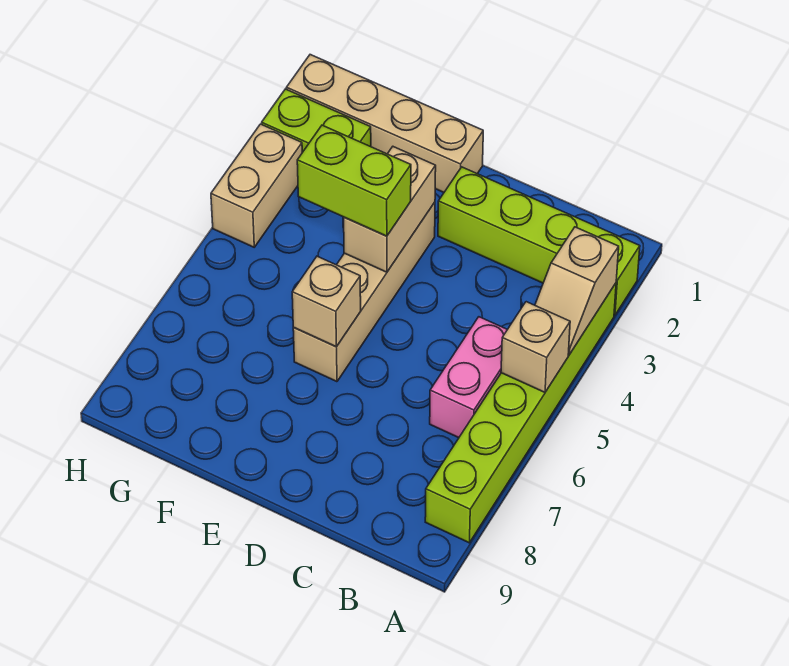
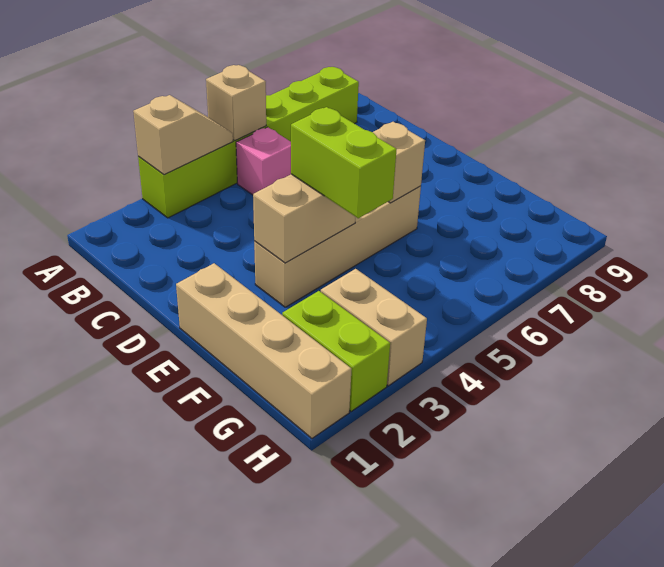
lime brick A2:D2 level 1 -> none
pink brick B5:B6 level 1 -> pink brick B5 level 1
tan brick H3:H4 level 1 -> tan brick G3:H3 level 1

